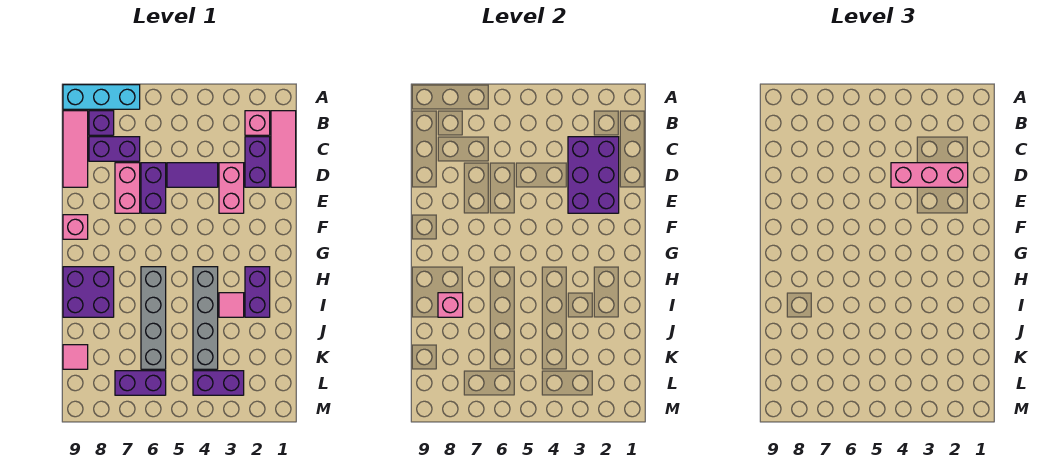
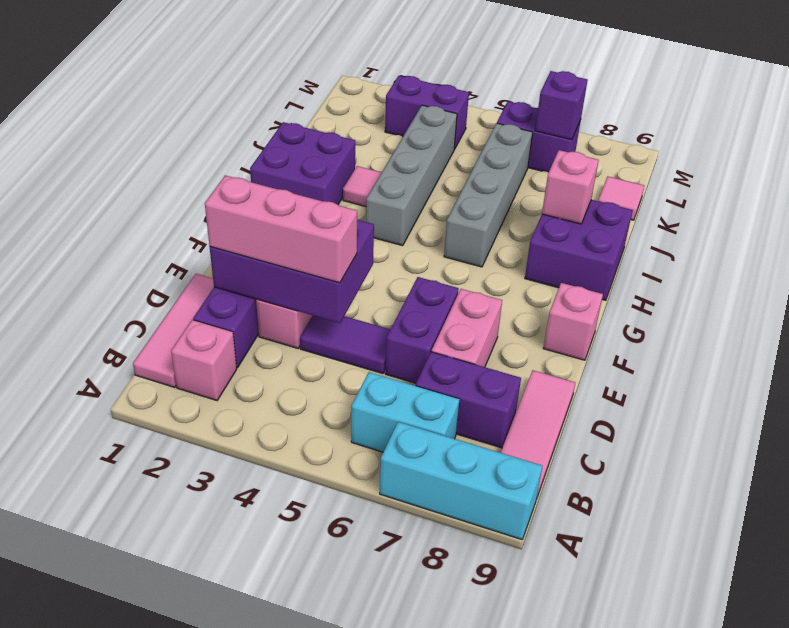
none -> cyan brick B6:B7 level 1
purple brick B8 level 1 -> purple brick L7 level 2
purple brick C2:E3 level 2 -> purple brick D2:E4 level 2
purple brick H2:I2 level 1 -> purple brick H1:I2 level 1

